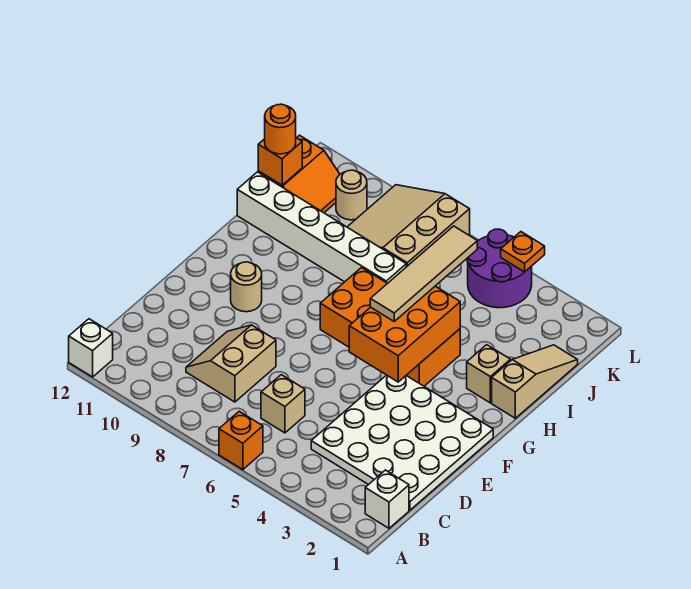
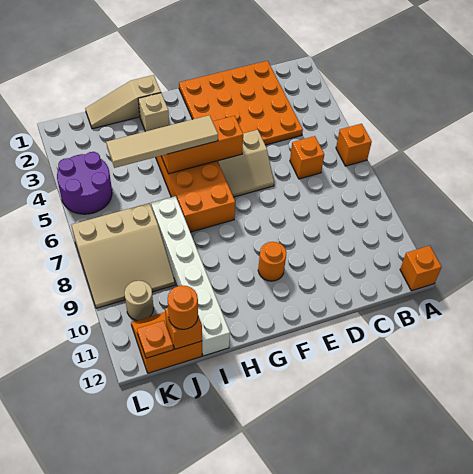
white brick A12 level 1 -> orange brick A12 level 1
white brick B1 level 1 -> none
white plate C1:F4 level 1 -> orange plate C1:F4 level 1
tan brick C6 level 1 -> orange brick C6 level 1
tan slope C8:D9 level 1 top 8 -> tan slope E5:F6 level 1 top 5
orange brick F4:H5 level 2 -> orange brick F5:H5 level 2
tan round brick F10 level 1 -> orange round brick F10 level 1
orange plate L4 level 2 -> orange plate K12 level 2

